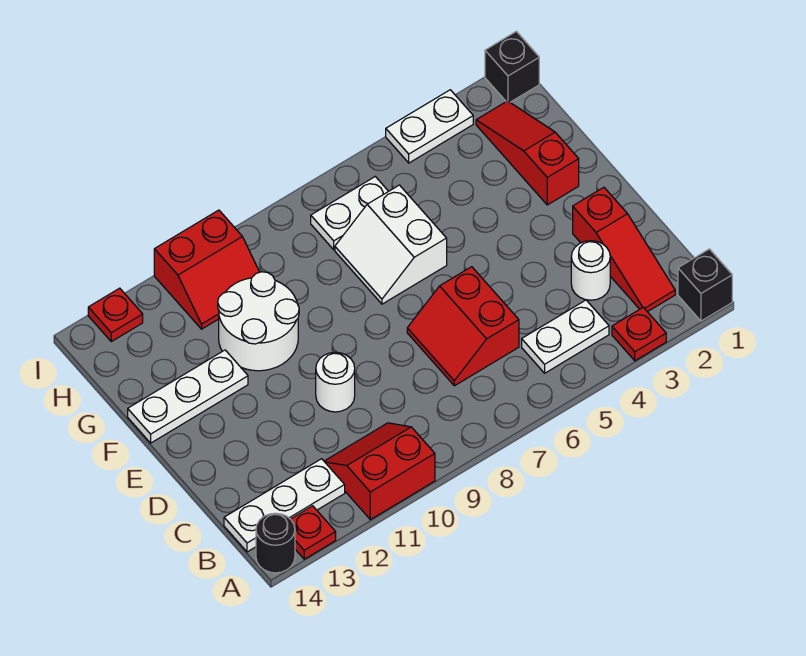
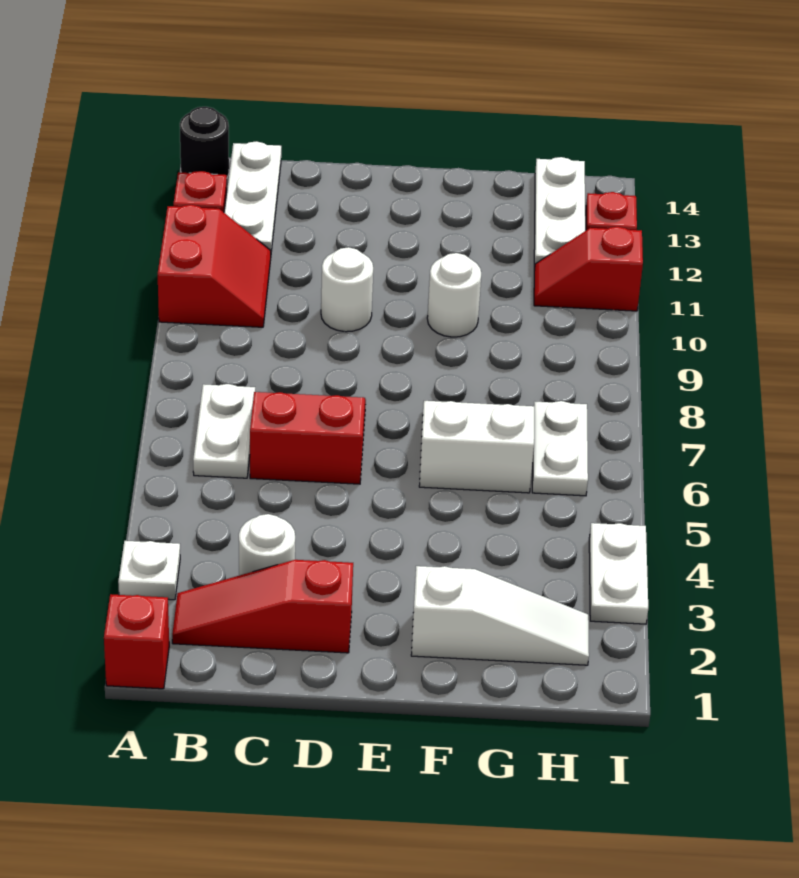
black brick A1 level 1 -> red brick A1 level 1
red plate A3 level 1 -> white plate A3 level 1
white plate B4:B5 level 1 -> white plate B6:B7 level 1
red slope F2:H2 level 1 top F -> white slope F2:H2 level 1 top F
white round brick F10:G11 level 1 -> white round brick F10 level 1
white plate F12:F14 level 1 -> white plate H12:H14 level 1
red slope H10:I11 level 1 top I -> red slope H11:I11 level 1 top I
black brick I1 level 1 -> none

